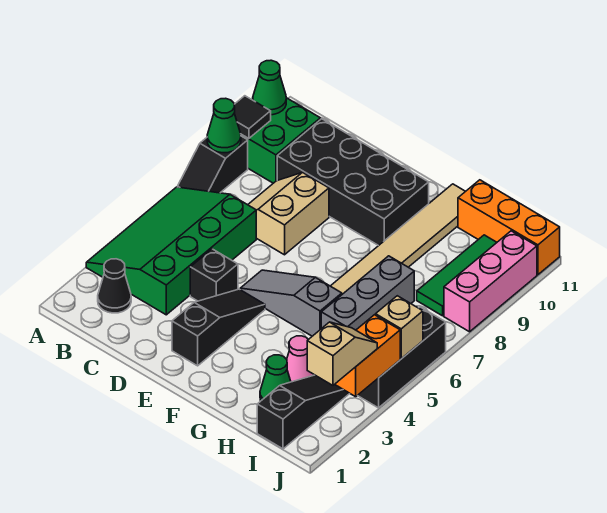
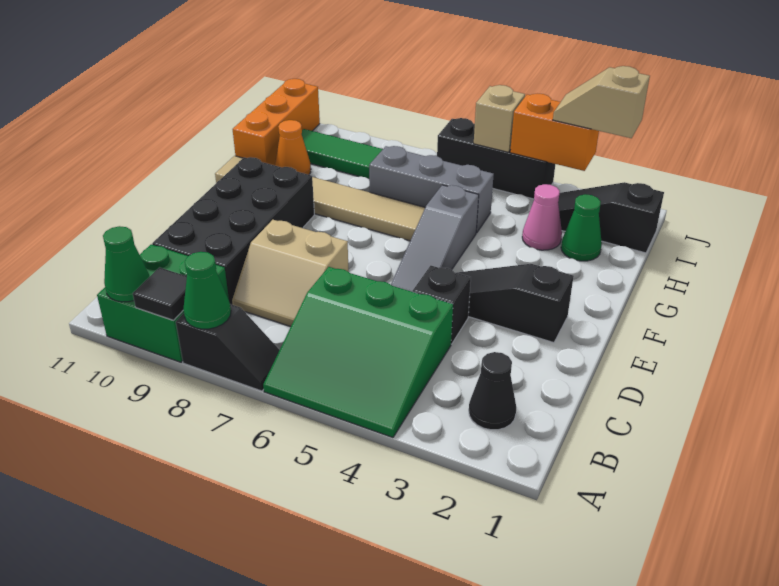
green slope A3:C6 level 1 top C -> green slope A4:C6 level 1 top C
none -> orange cone H10 level 1
pink brick J8:J10 level 1 -> none

